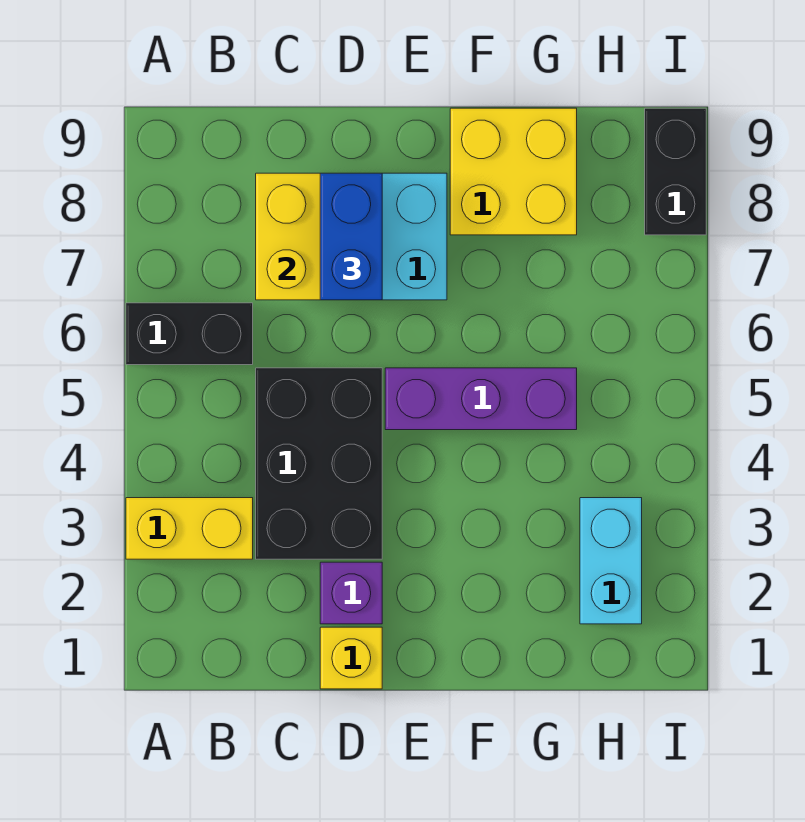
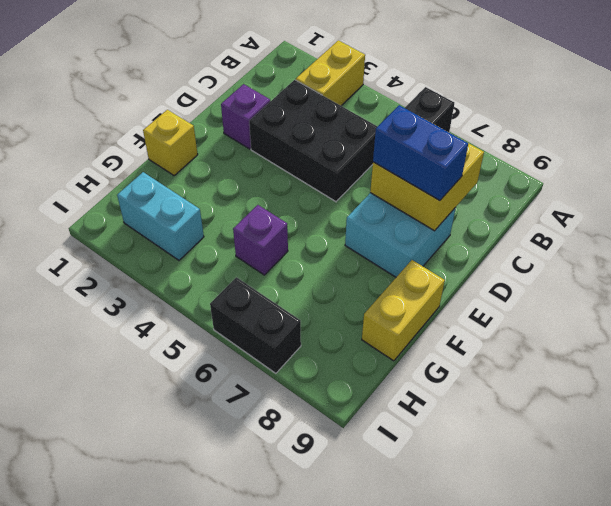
yellow brick D1 level 1 -> yellow brick F1 level 1
purple brick E5:G5 level 1 -> purple brick G5 level 1
yellow brick F8:G9 level 1 -> yellow brick F9:G9 level 1
black brick I8:I9 level 1 -> black brick I6:I7 level 1

